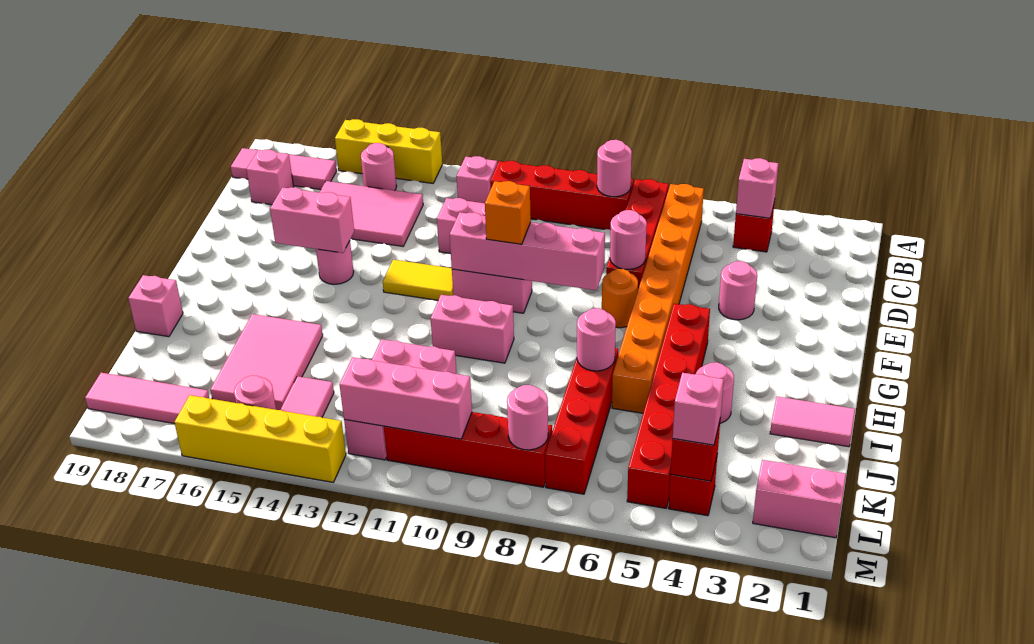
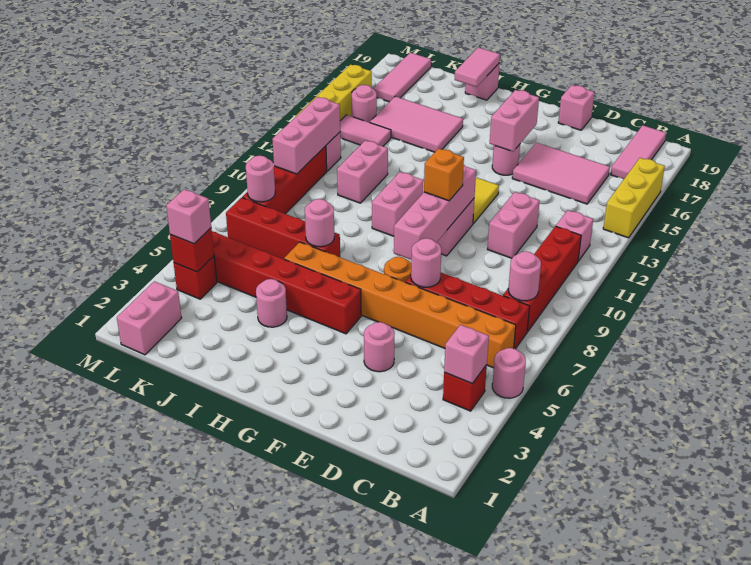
pink round brick B15 level 1 -> pink round brick A5 level 1
pink tile C14:D16 level 1 -> pink tile C15:E16 level 1
pink brick C18 level 1 -> pink brick E19 level 1
pink tile I1:I2 level 1 -> pink tile I18:I19 level 2

